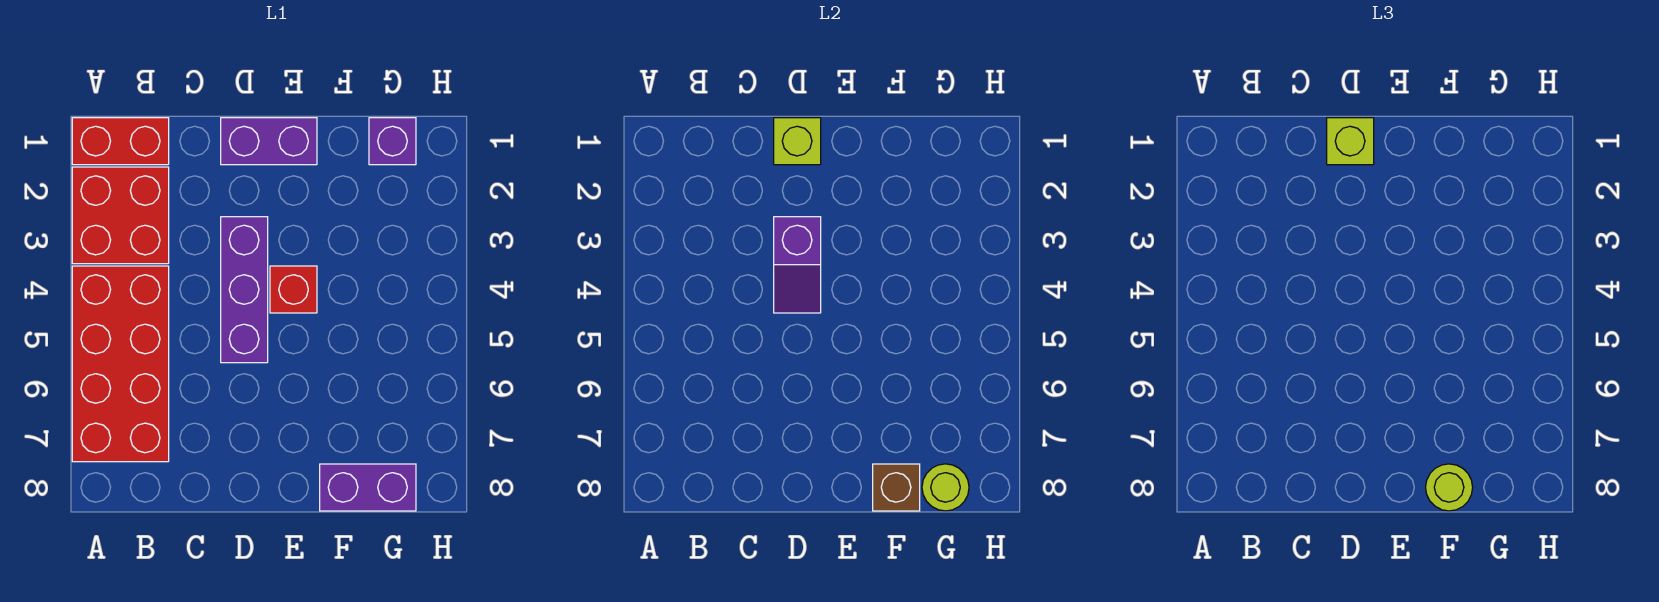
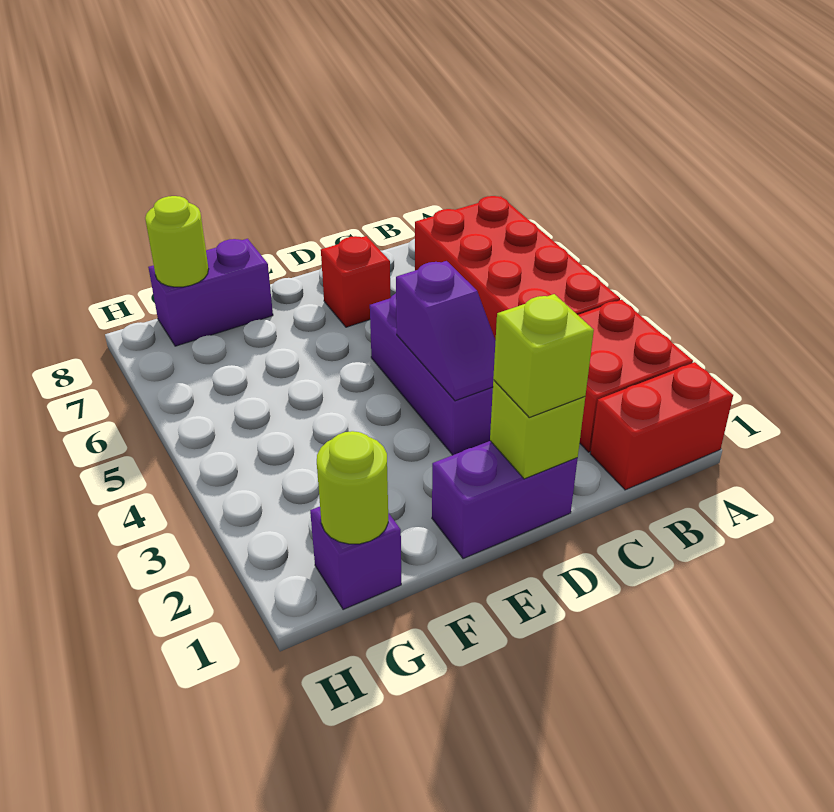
purple slope D3:D4 level 2 top 3 -> purple slope D3:D4 level 2 top 4
red brick E4 level 1 -> red brick D7 level 1
brown brick F8 level 2 -> none
lime round brick F8 level 3 -> lime round brick G1 level 2

